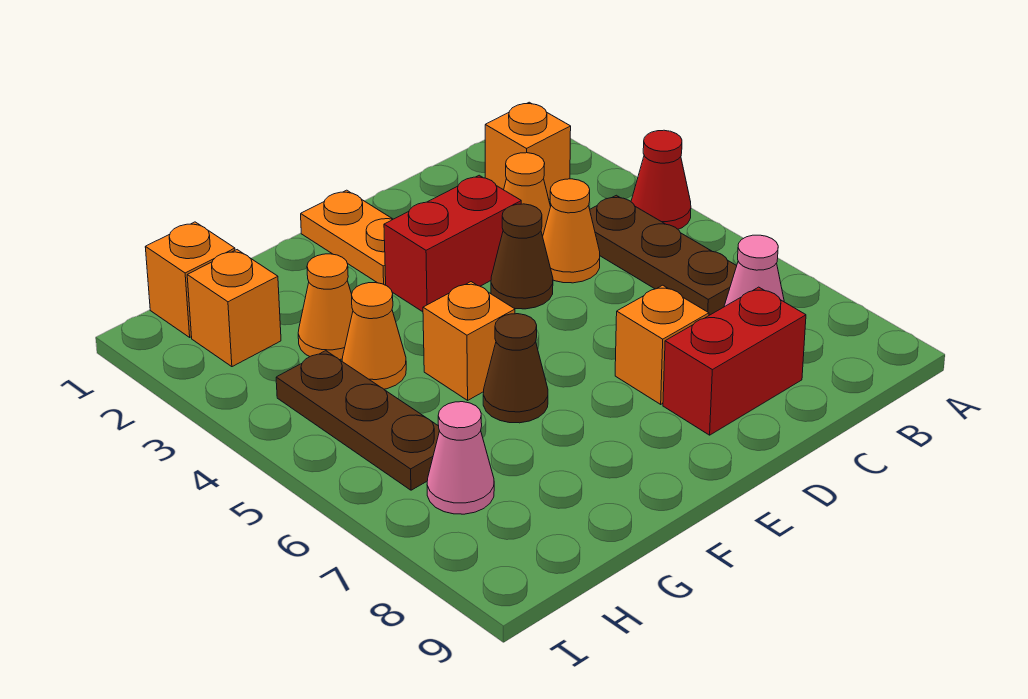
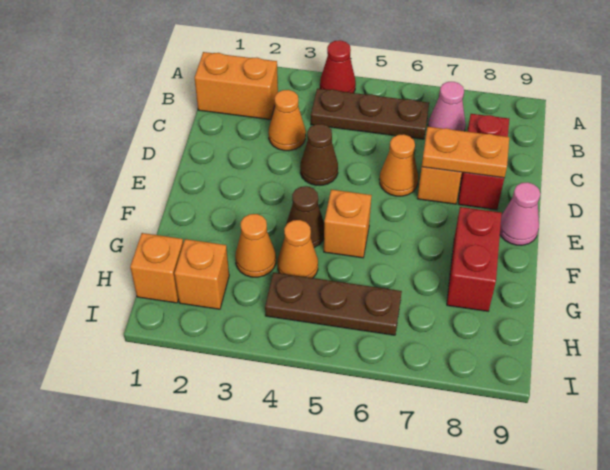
orange brick B2 level 1 -> orange brick B1:B2 level 1
orange cone C4 level 1 -> orange cone D6 level 1
red brick D3:E3 level 1 -> red brick F8:G8 level 1
orange plate E1:E2 level 1 -> orange plate D7:D8 level 2
brown cone F6 level 1 -> brown cone F4 level 1
pink cone H7 level 1 -> pink cone E9 level 1

